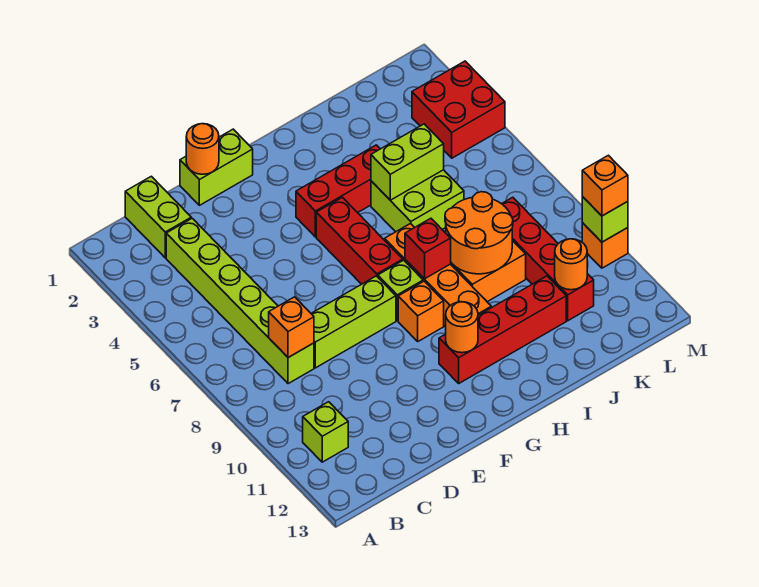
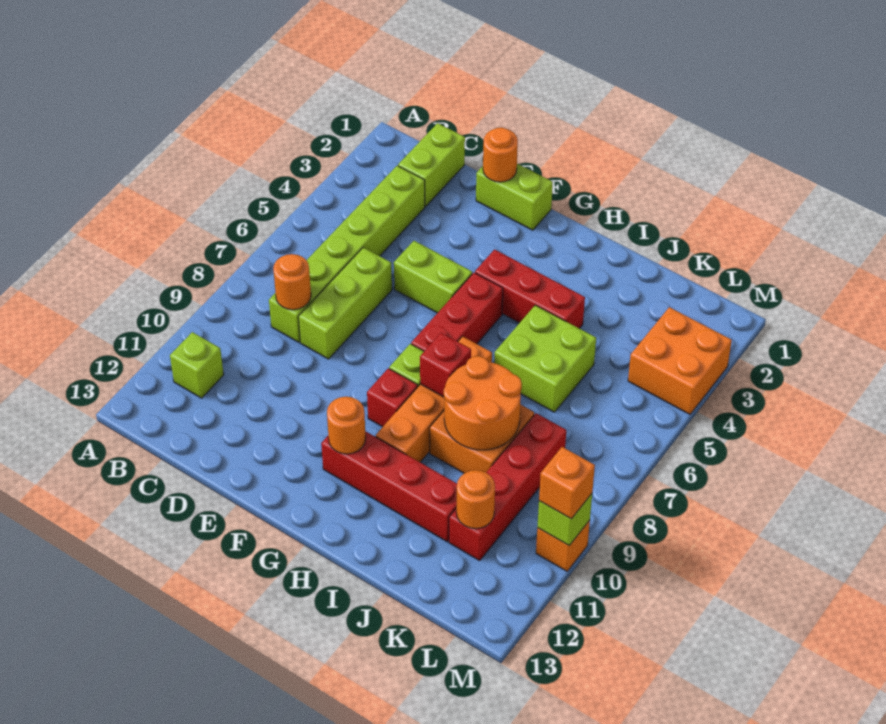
orange brick C8 level 2 -> orange round brick C8 level 2
lime brick D8:F8 level 1 -> lime brick D6:D8 level 1
orange brick G9 level 1 -> red brick G9 level 1
lime brick I5:J5 level 2 -> lime brick E5:F5 level 1
red brick L3:M4 level 1 -> orange brick L3:M4 level 1

